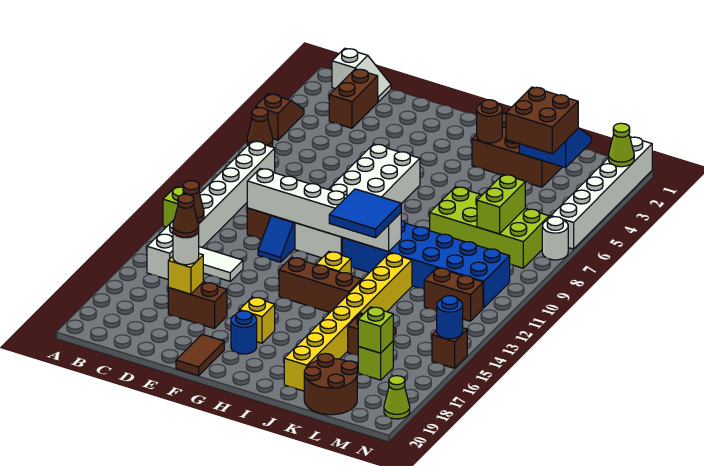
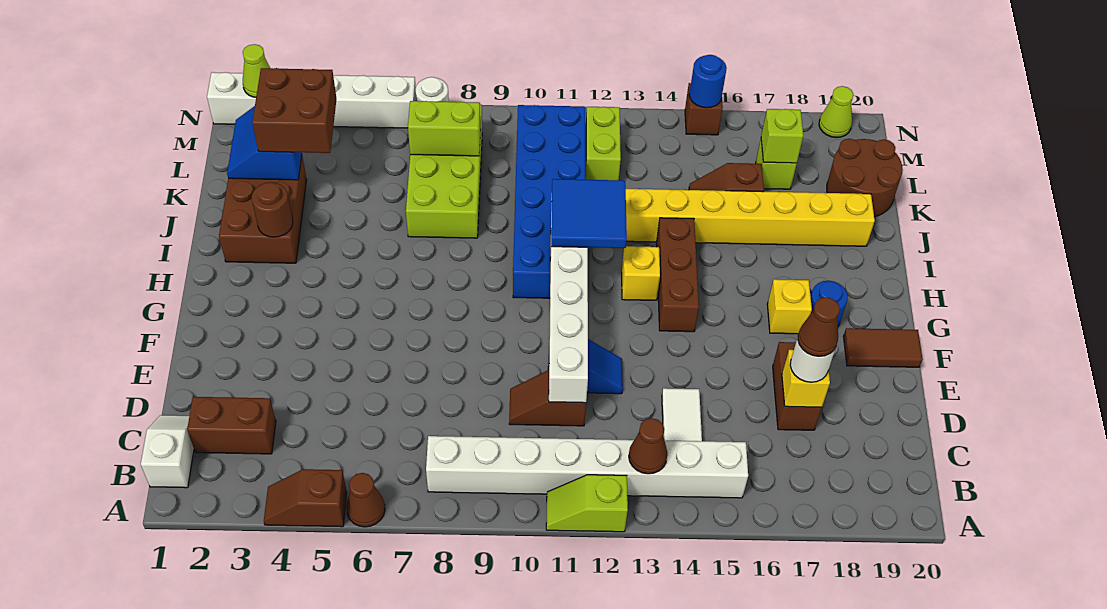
white brick F6:G11 level 1 -> none
brown brick L12:M12 level 1 -> lime brick L12:M12 level 1

